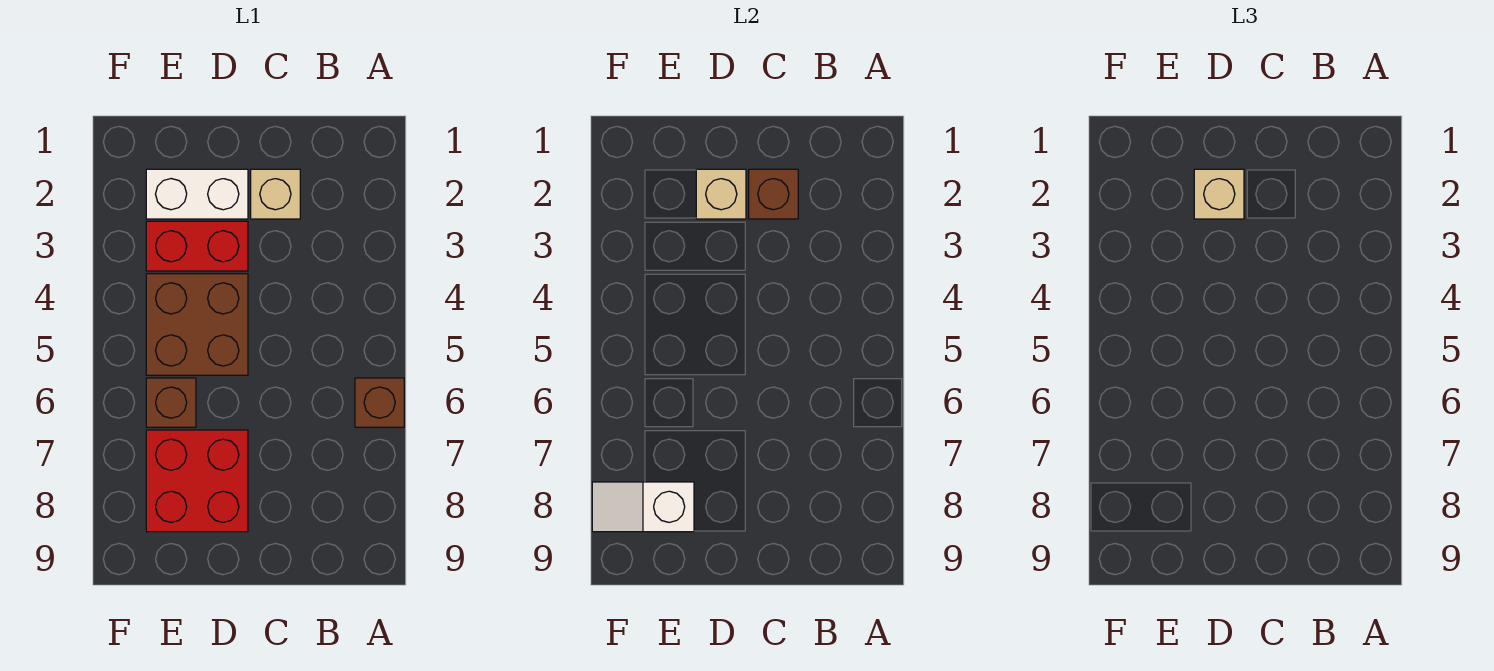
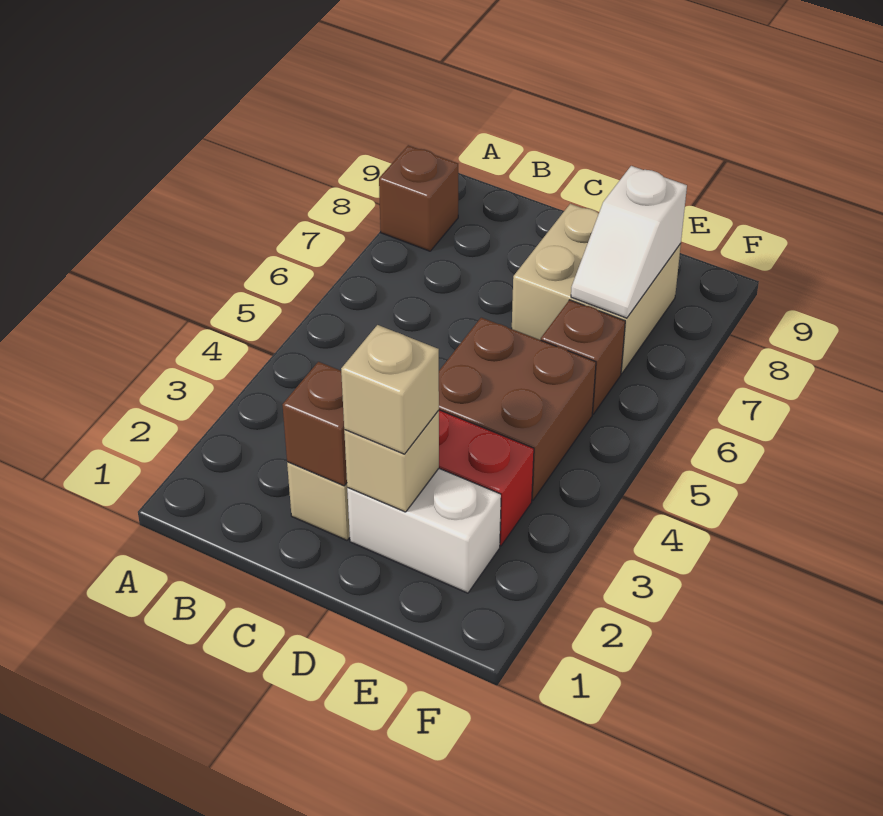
brown brick A6 level 1 -> brown brick A8 level 1
red brick D7:E8 level 1 -> tan brick D7:E8 level 1
white slope E8:F8 level 2 top E -> white slope E7:E8 level 2 top 8

